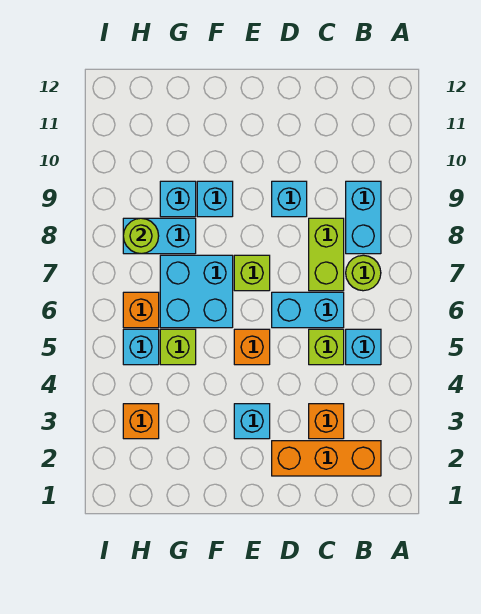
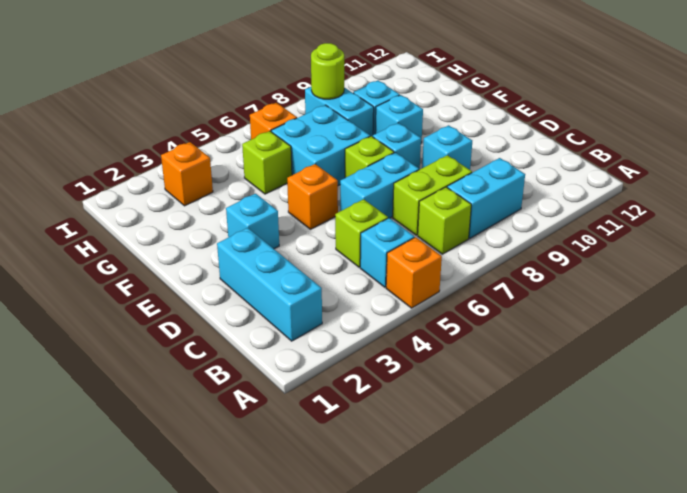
orange brick B2:D2 level 1 -> cyan brick B2:D2 level 1
lime round brick B7 level 1 -> lime brick B7 level 1
orange brick C3 level 1 -> orange brick A5 level 1
cyan brick C6:D6 level 1 -> cyan brick D6:D7 level 1
cyan brick H5 level 1 -> cyan brick E8 level 1

